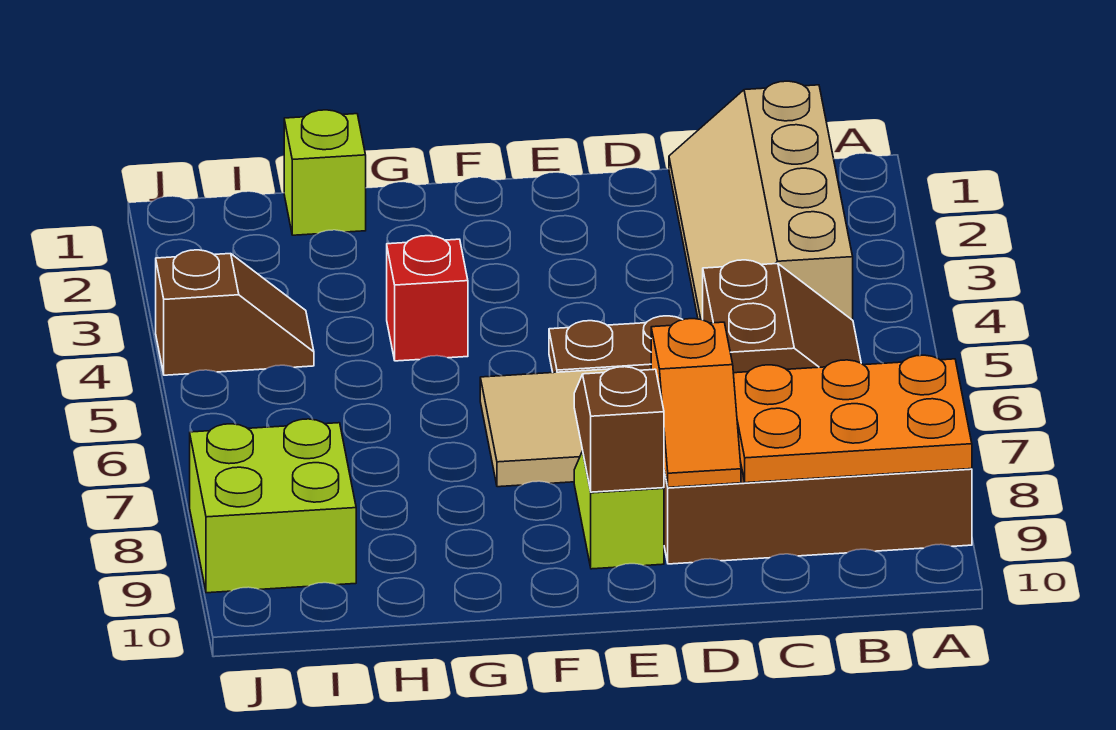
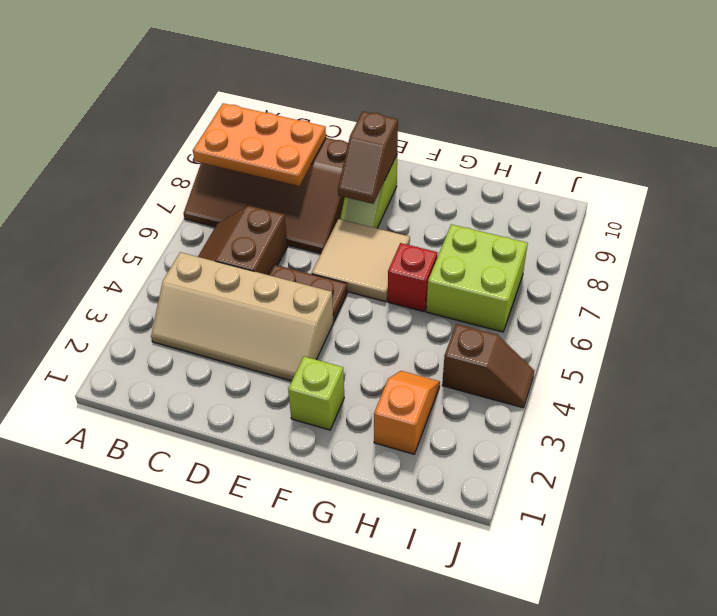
tan slope B1:C4 level 1 top B -> tan slope B3:E4 level 1 top 4
orange slope D8:D9 level 2 top 8 -> orange slope H2:H3 level 1 top 2
red brick G4 level 1 -> red brick G6 level 1
lime brick H1 level 1 -> lime brick F2 level 1
brown slope I4:J4 level 1 top J -> brown slope I4:J4 level 1 top I
lime brick I8:J9 level 1 -> lime brick H6:I7 level 1

